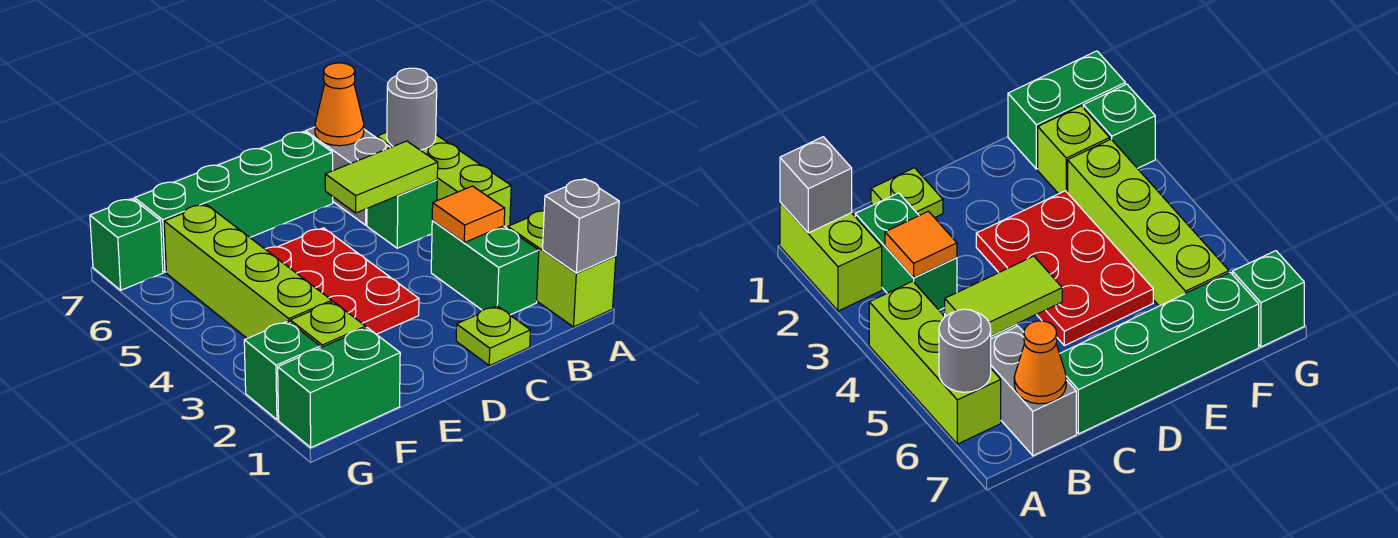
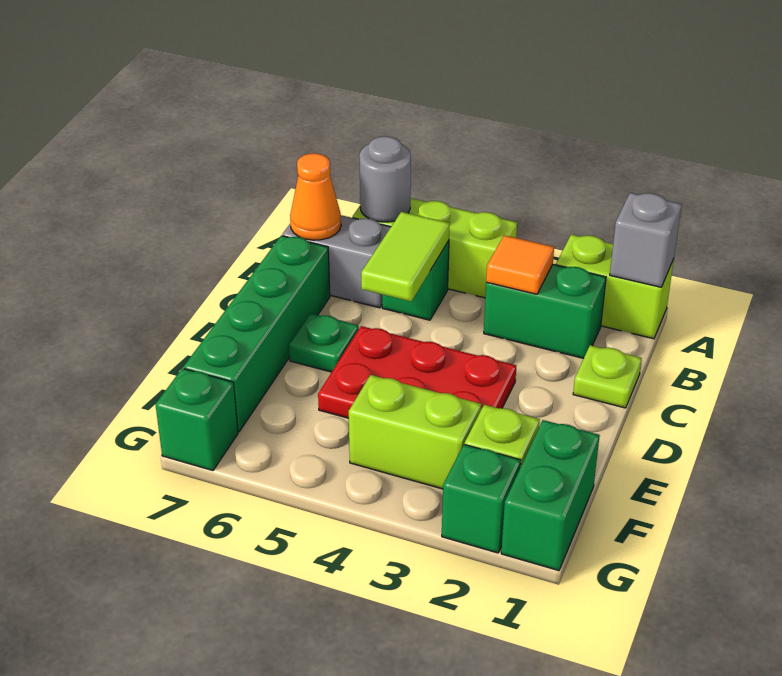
none -> green plate D6 level 1
lime brick F3:F6 level 1 -> lime brick F3:F4 level 1

